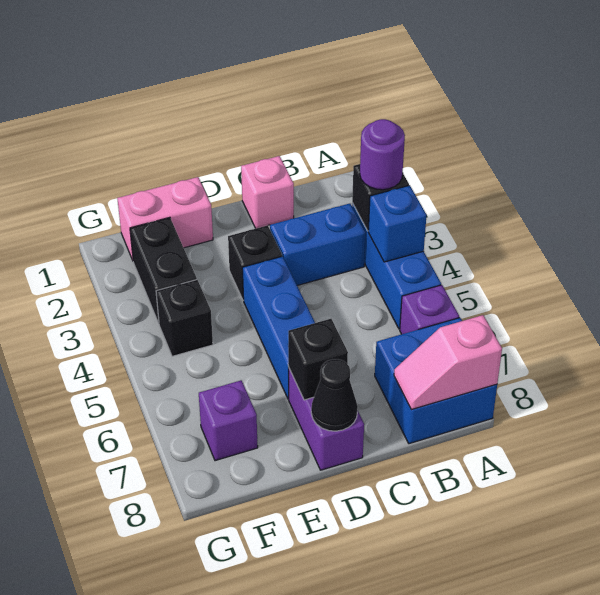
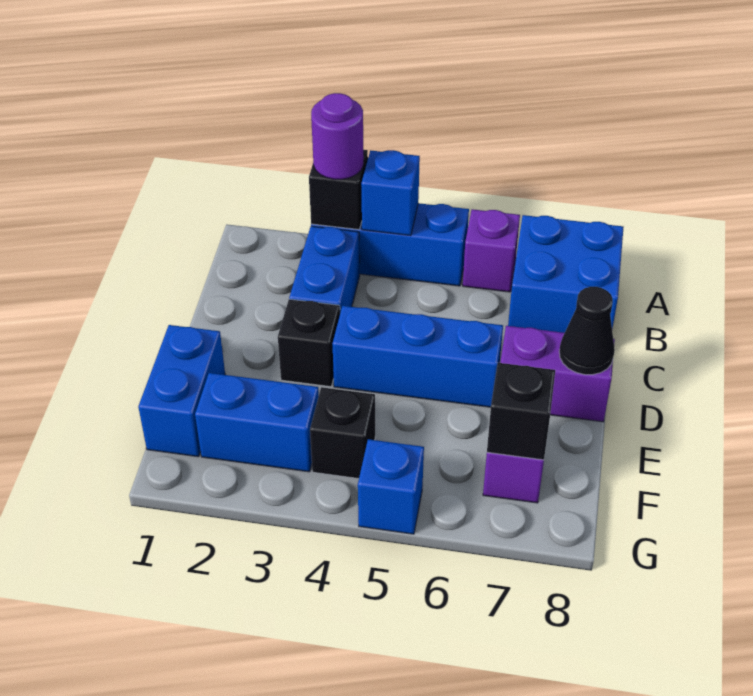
pink slope A8:B8 level 2 top A -> none
pink brick C1 level 1 -> none
black brick D7 level 2 -> black brick F7 level 2
pink brick E1:F1 level 1 -> blue brick E1:F1 level 1
black brick F2:F3 level 1 -> blue brick F2:F3 level 1
none -> blue brick G5 level 1

